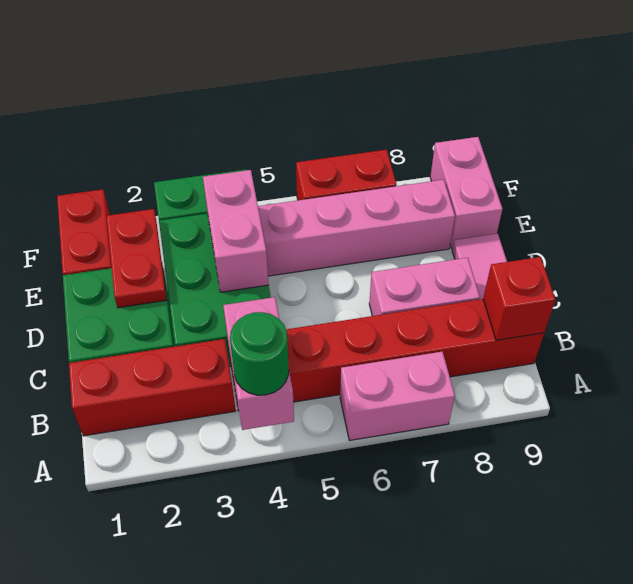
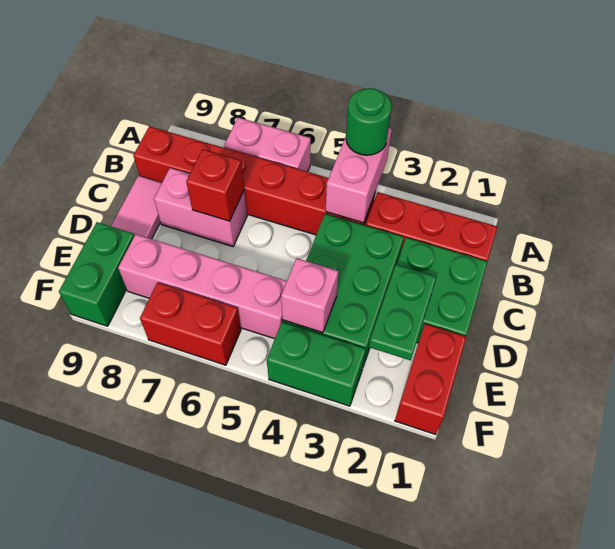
red brick B9 level 2 -> red brick C7 level 2
red plate D2:E2 level 2 -> green plate D2:E2 level 2
pink brick D4:E4 level 2 -> pink brick E4 level 2
pink brick E9:F9 level 1 -> green brick E9:F9 level 1

